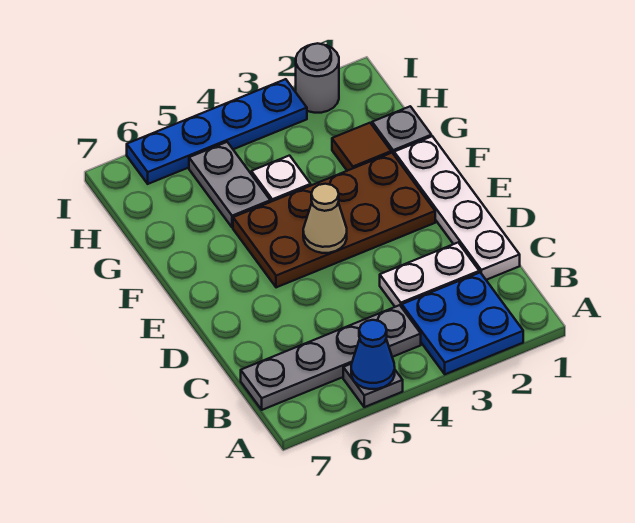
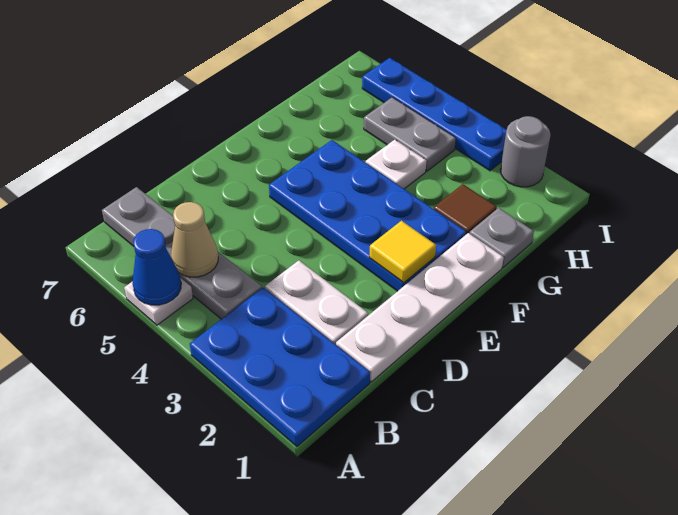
blue plate A2:B3 level 1 -> blue plate A1:B3 level 1
grey plate A5 level 1 -> white plate A5 level 1
brown plate E2:F5 level 1 -> blue plate E2:F5 level 1
none -> yellow tile E2 level 2
tan cone E4 level 2 -> tan cone B5 level 2
grey plate G5:H5 level 1 -> grey plate H4:H5 level 1

